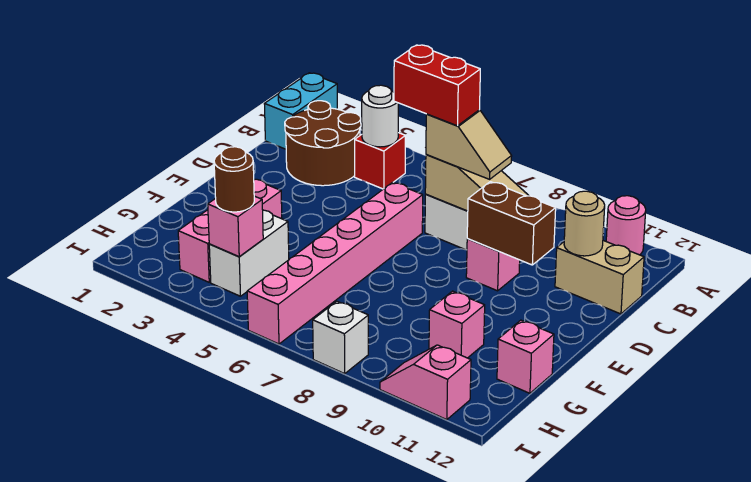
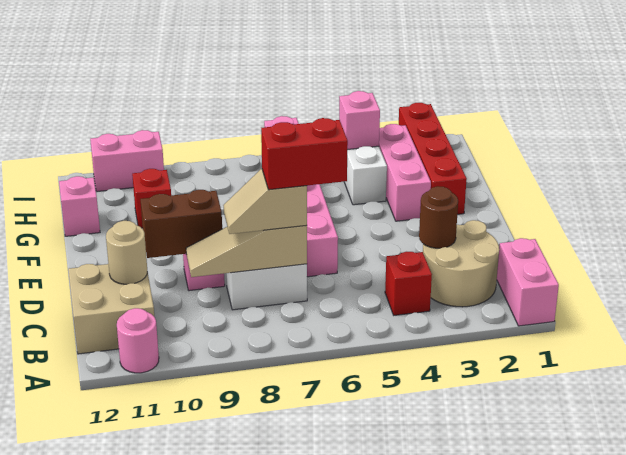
cyan brick A1:B1 level 1 -> pink brick A1:B1 level 1
brown round brick B2:C3 level 1 -> tan round brick B2:C3 level 1
white round brick B4 level 2 -> none
tan brick C11:C12 level 1 -> tan brick B11:C12 level 1
none -> red brick F2:I2 level 1
pink brick G10 level 1 -> red brick G10 level 1
brown round brick H4 level 3 -> brown round brick C3 level 2
white brick I8 level 1 -> none
pink slope I10:I11 level 1 top 11 -> pink brick I10:I11 level 1

